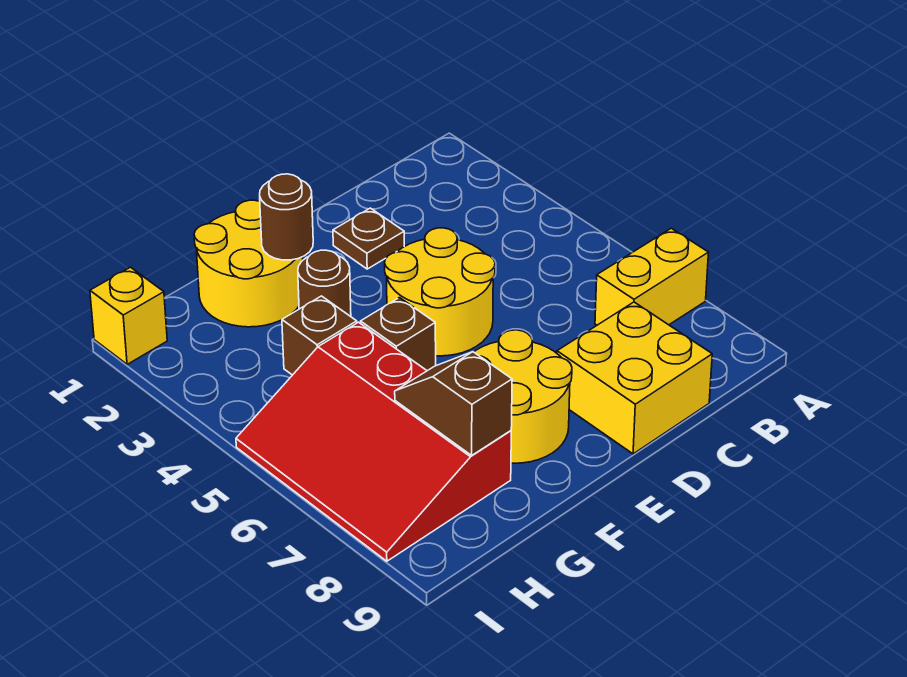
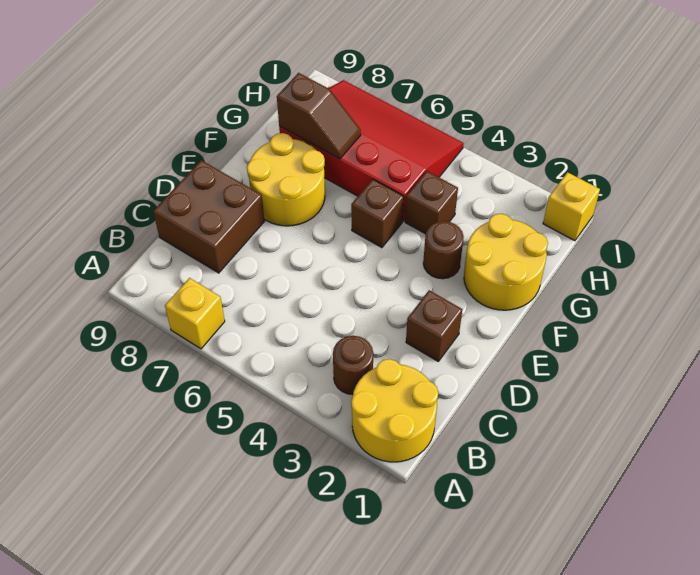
yellow brick A7:B7 level 1 -> yellow brick A7 level 1
yellow brick C8:D9 level 1 -> brown brick C8:D9 level 1
brown plate D2 level 1 -> brown brick D2 level 1
yellow round brick D4:E5 level 1 -> yellow round brick A1:B2 level 1
brown round brick F2 level 2 -> brown round brick B3 level 1

